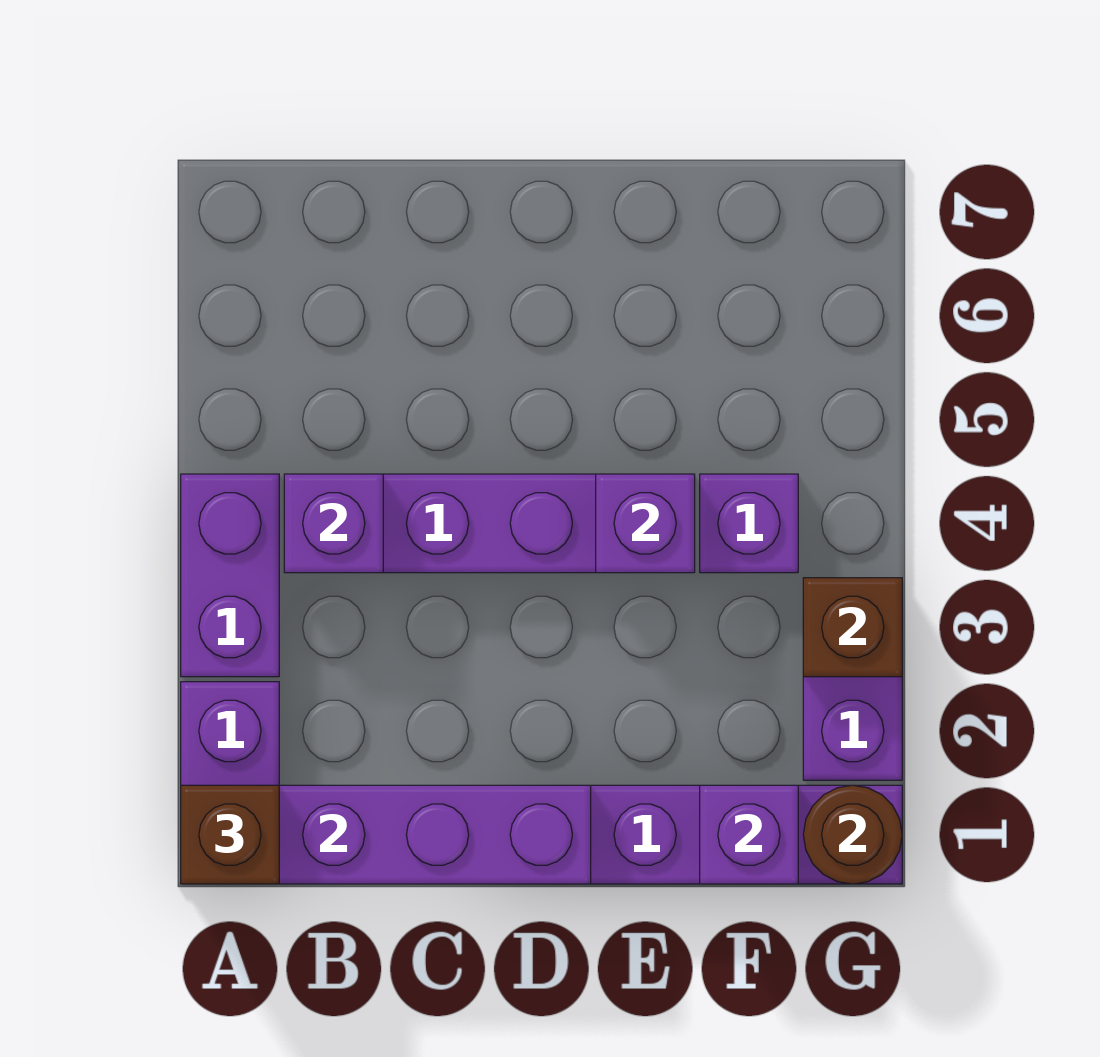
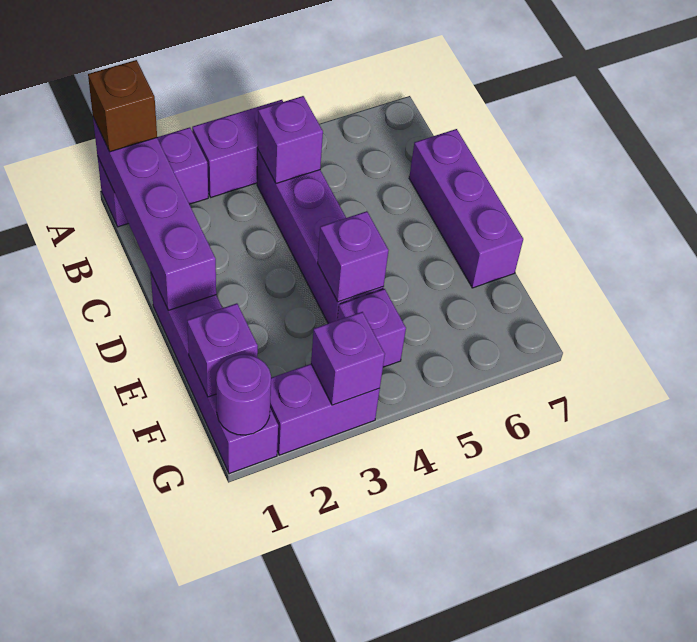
none -> purple brick C7:E7 level 1
brown round brick G1 level 2 -> purple round brick G1 level 2
brown brick G3 level 2 -> purple brick G3 level 2

